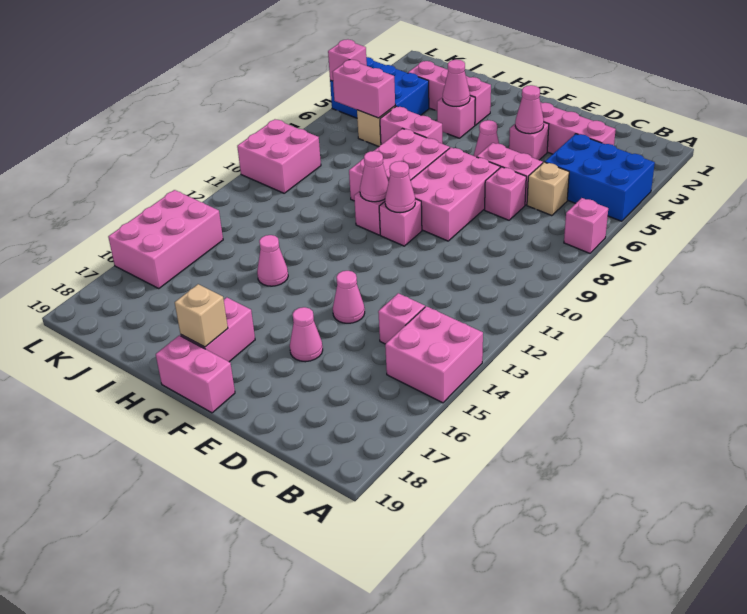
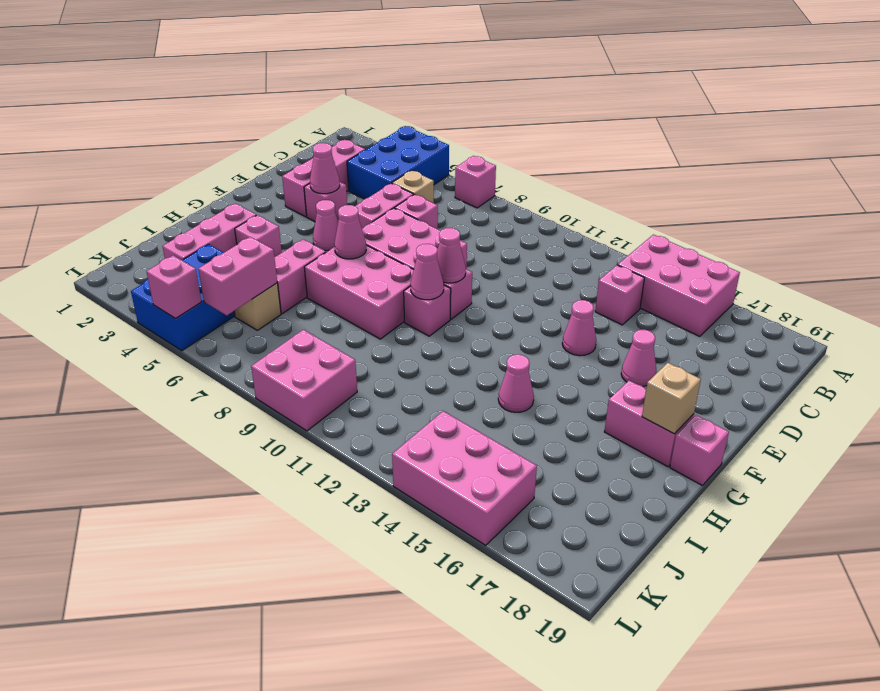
pink brick A14:B15 level 1 -> pink brick A14:B16 level 1
pink brick F19:G19 level 1 -> pink brick G19 level 1
pink cone H4 level 2 -> pink cone G7 level 2

